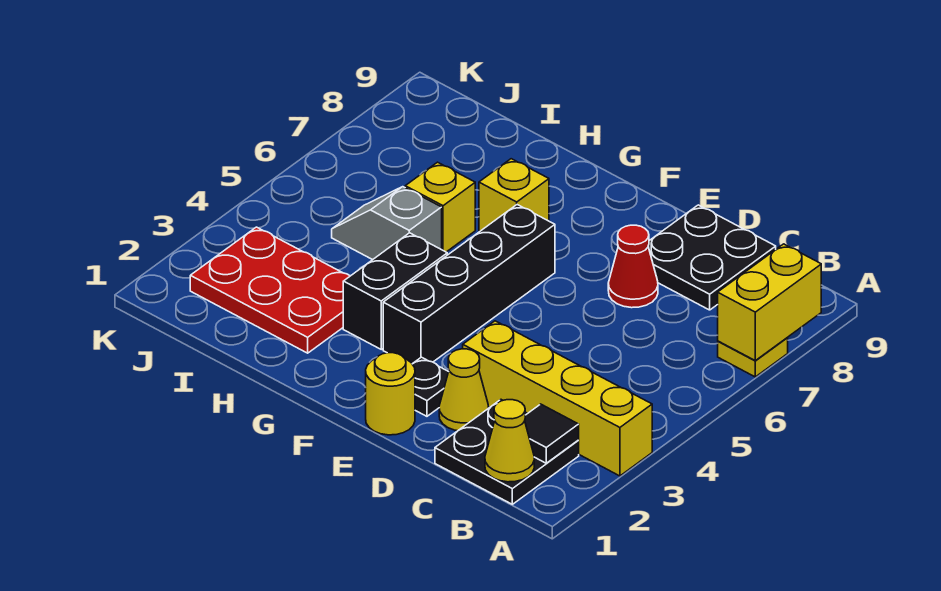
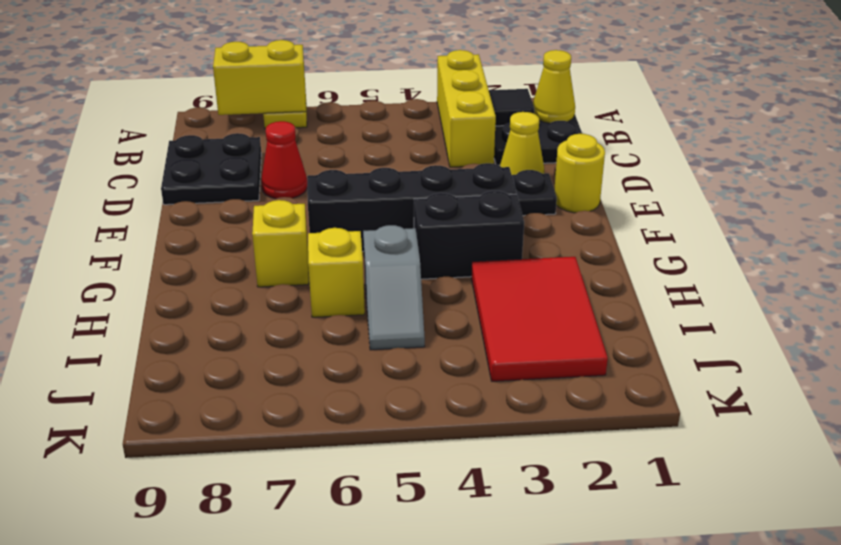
yellow brick A3:D3 level 1 -> yellow brick A3:C3 level 1
red plate H2:J3 level 1 -> red tile H2:J3 level 1

